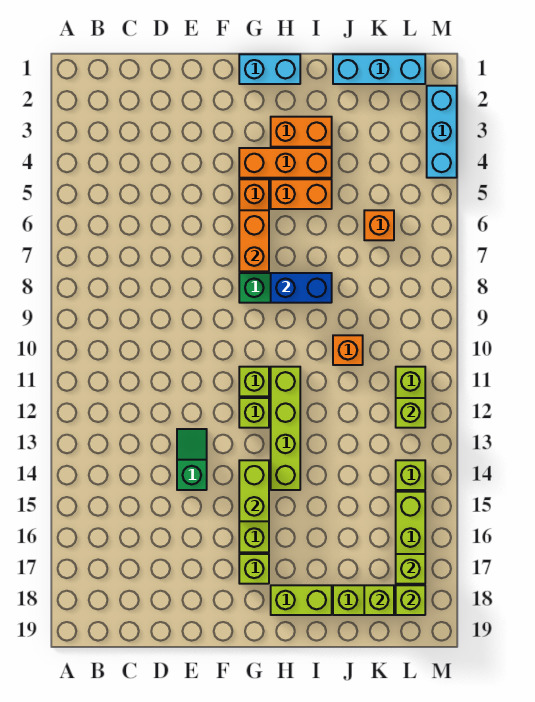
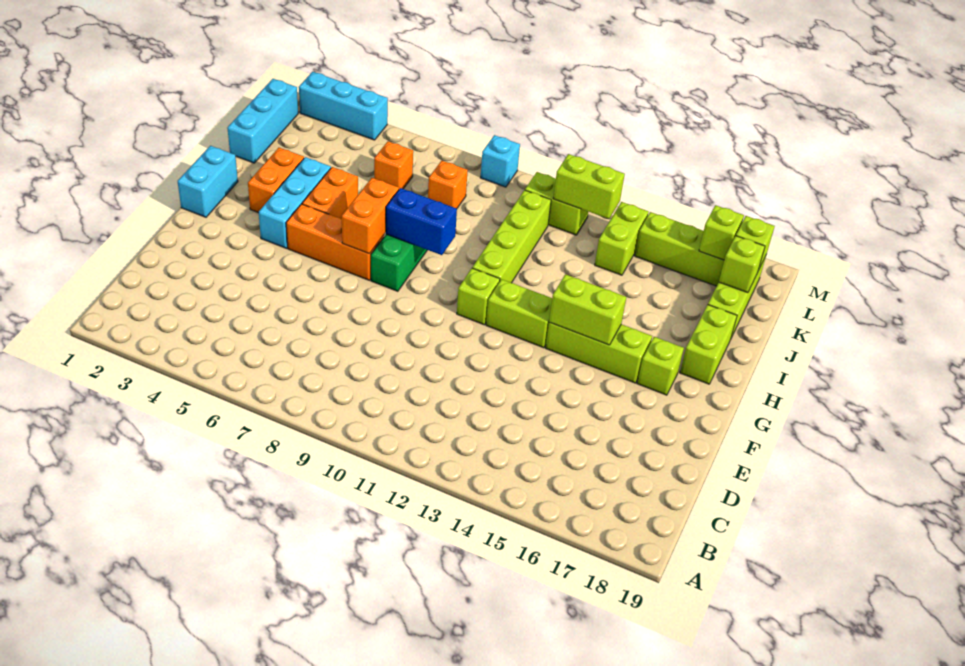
green slope E13:E14 level 1 top 14 -> none
orange brick G4:I4 level 1 -> cyan brick G4:I4 level 1
orange brick G6:G7 level 2 -> orange brick G7:H7 level 2
lime brick G12 level 1 -> lime brick G12:G13 level 1
blue brick H8:I8 level 2 -> blue brick H8:H9 level 2
lime brick H11:H14 level 1 -> lime brick H11:K11 level 1
orange brick J10 level 1 -> orange brick K8 level 1
lime brick L12 level 2 -> lime brick L12:L13 level 2
lime brick L14 level 1 -> lime brick K14:L14 level 1
none -> cyan brick M9 level 1

